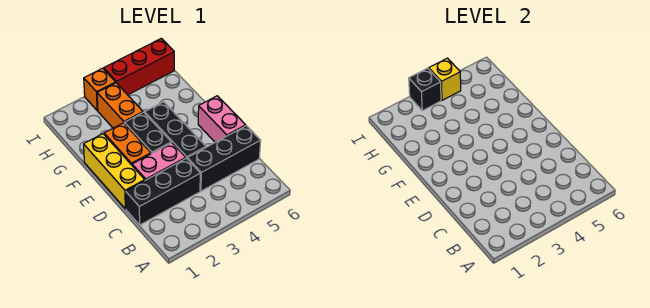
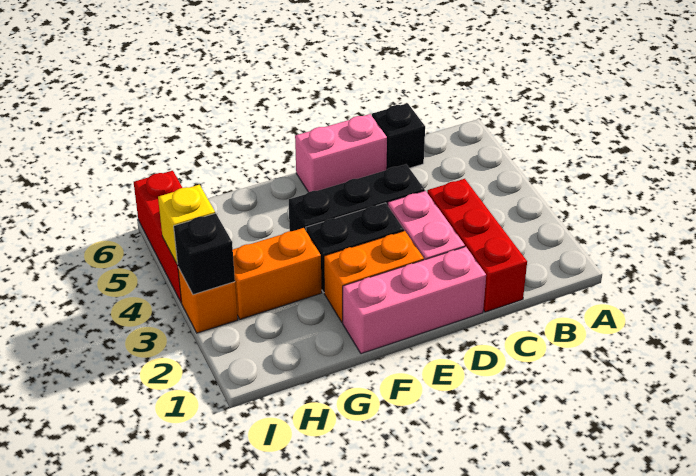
black brick C1:C3 level 1 -> red brick C1:C3 level 1
black brick C4:C6 level 1 -> black brick C6 level 1
yellow brick D1:F1 level 1 -> pink brick D1:F1 level 1

